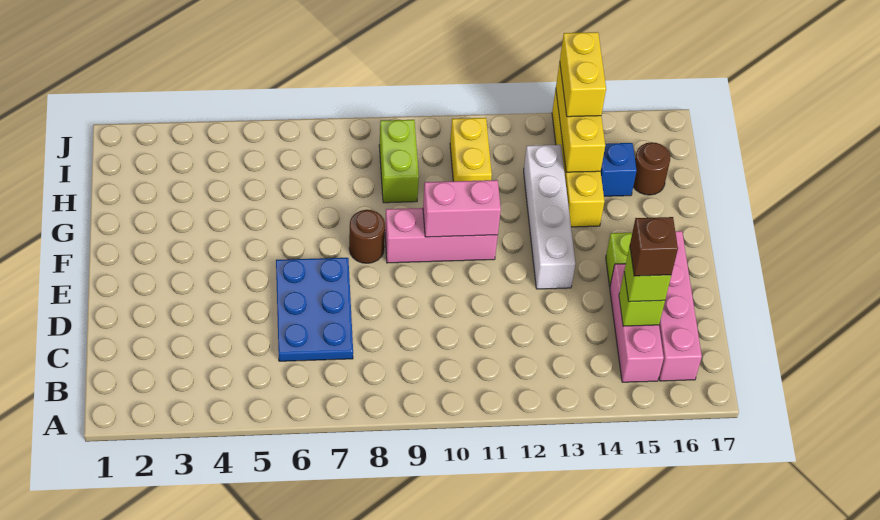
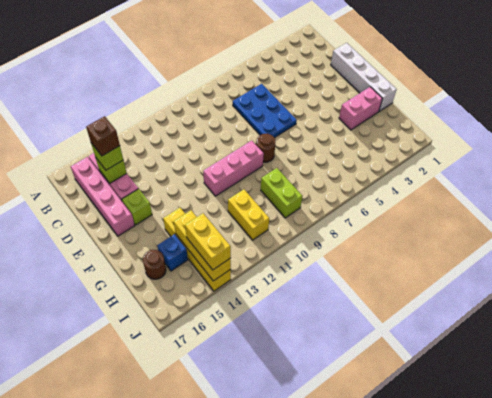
white brick E13:H13 level 1 -> white brick D1:G1 level 1
pink brick F10:F11 level 2 -> pink brick G2:G3 level 1

